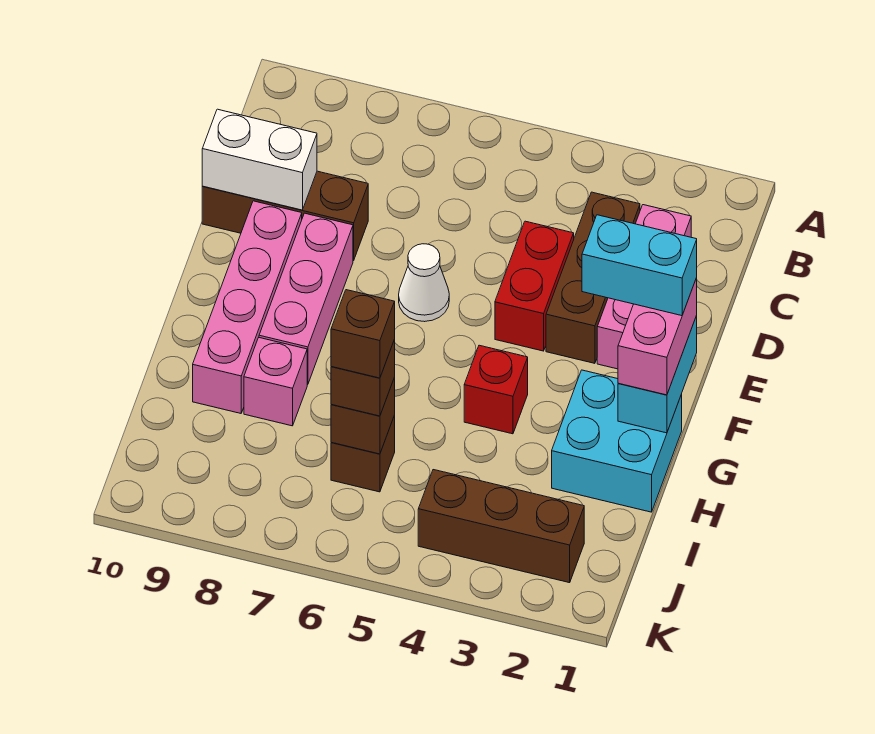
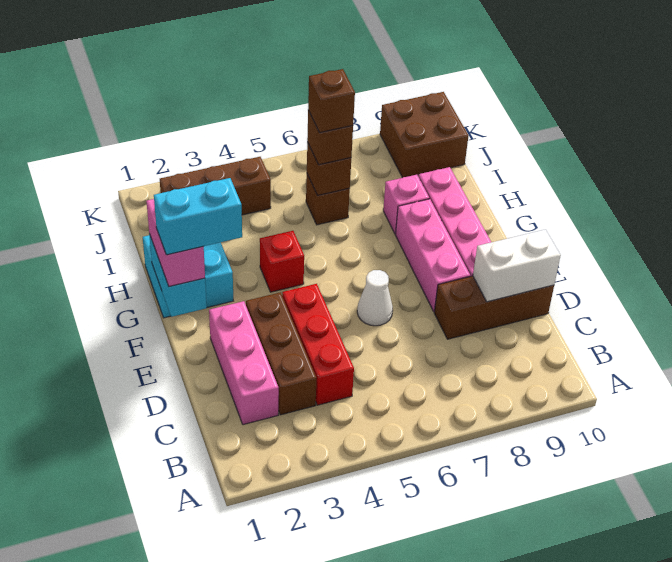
red brick D4:E4 level 1 -> red brick C4:E4 level 1
none -> brown brick J9:K10 level 1

